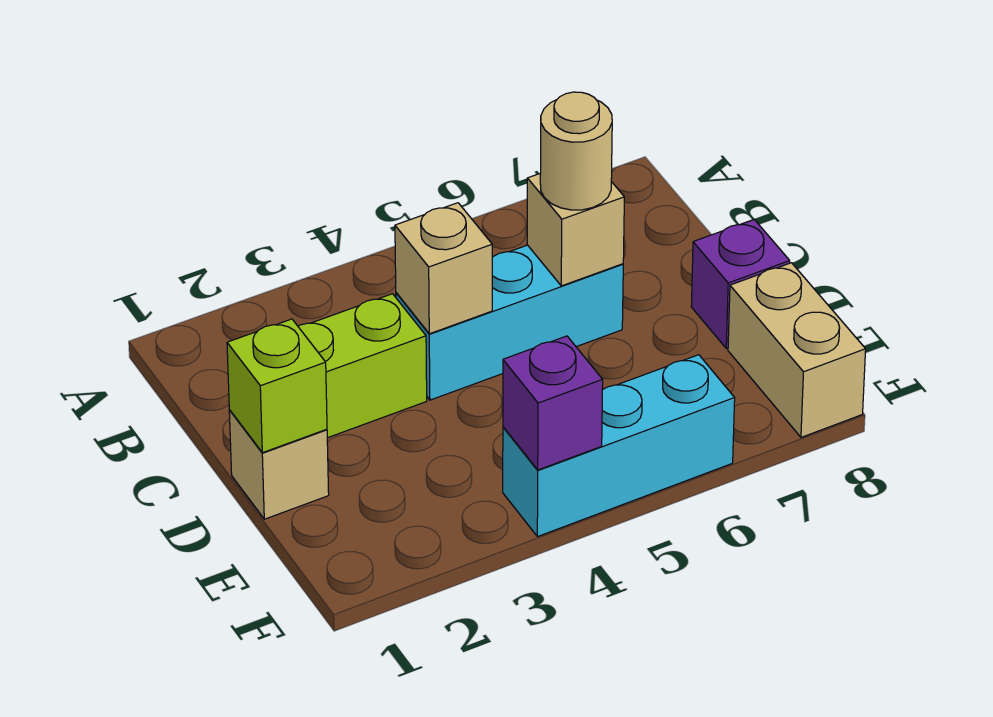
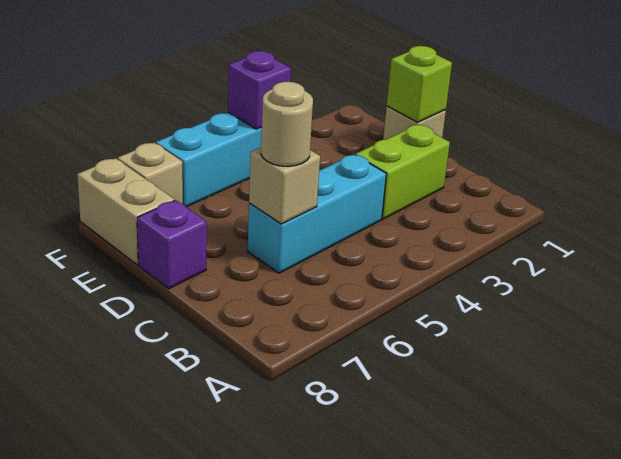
tan brick C4 level 2 -> tan brick F7 level 1

